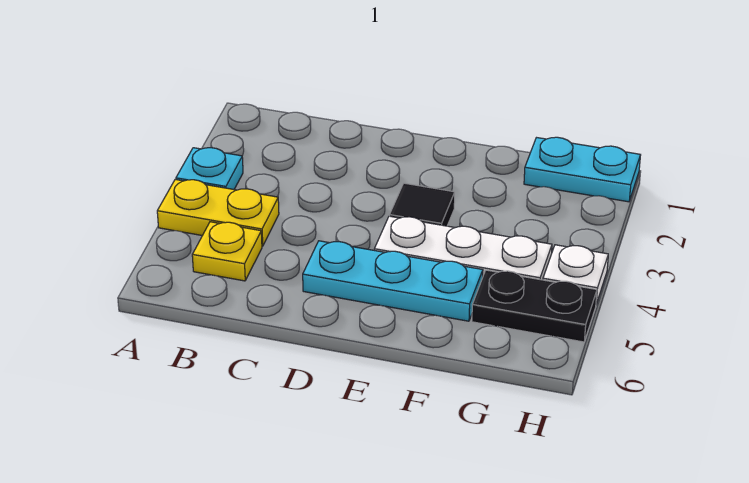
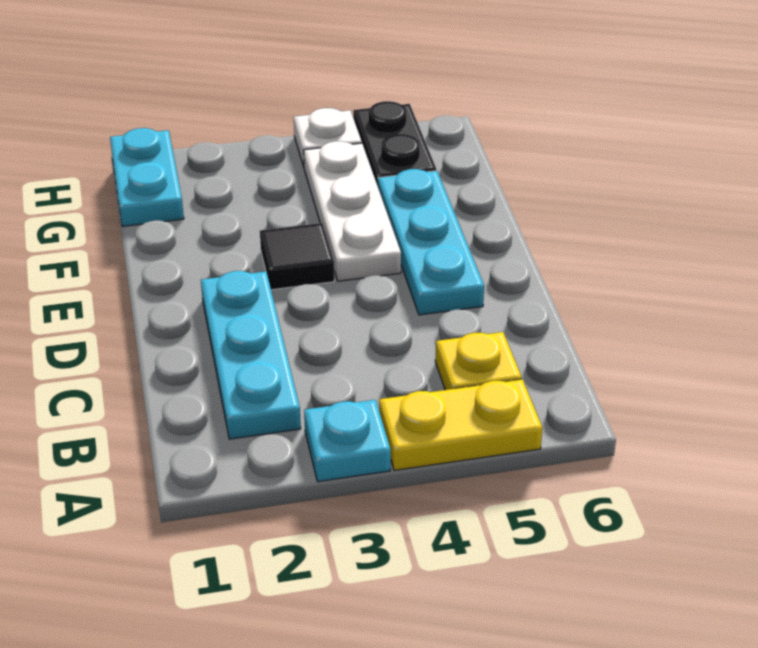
yellow plate A4:B4 level 1 -> yellow plate A4:A5 level 1
none -> cyan plate B2:D2 level 1

